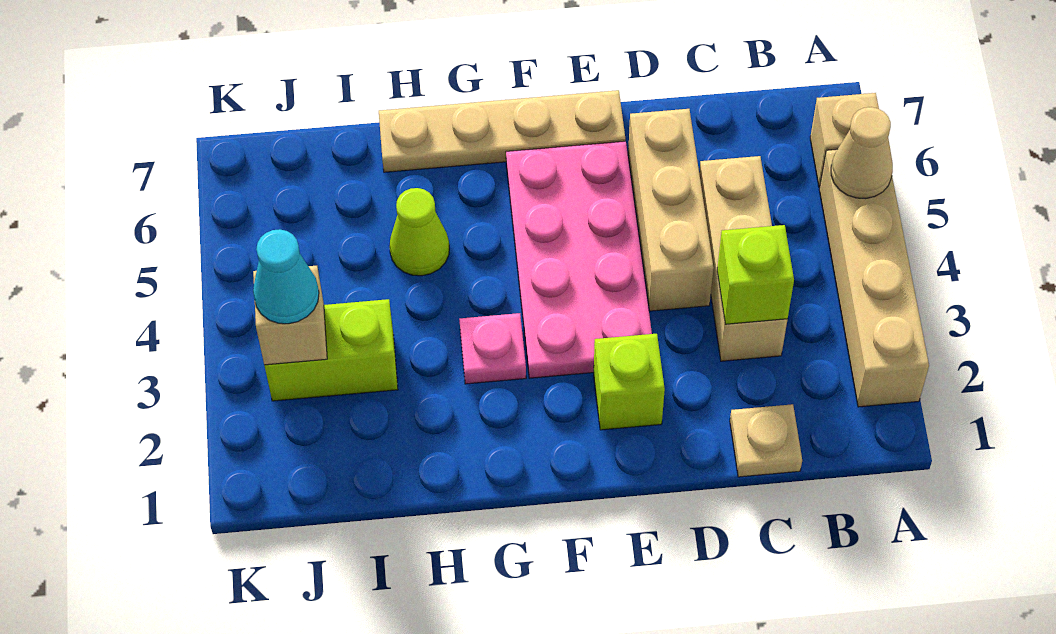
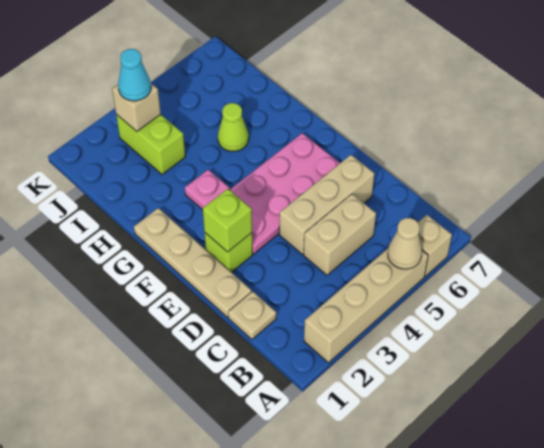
tan brick C3:C5 level 1 -> tan brick C4:C5 level 1
lime brick C3 level 2 -> lime brick E2 level 2
tan plate E7:H7 level 1 -> tan plate D1:G1 level 1

